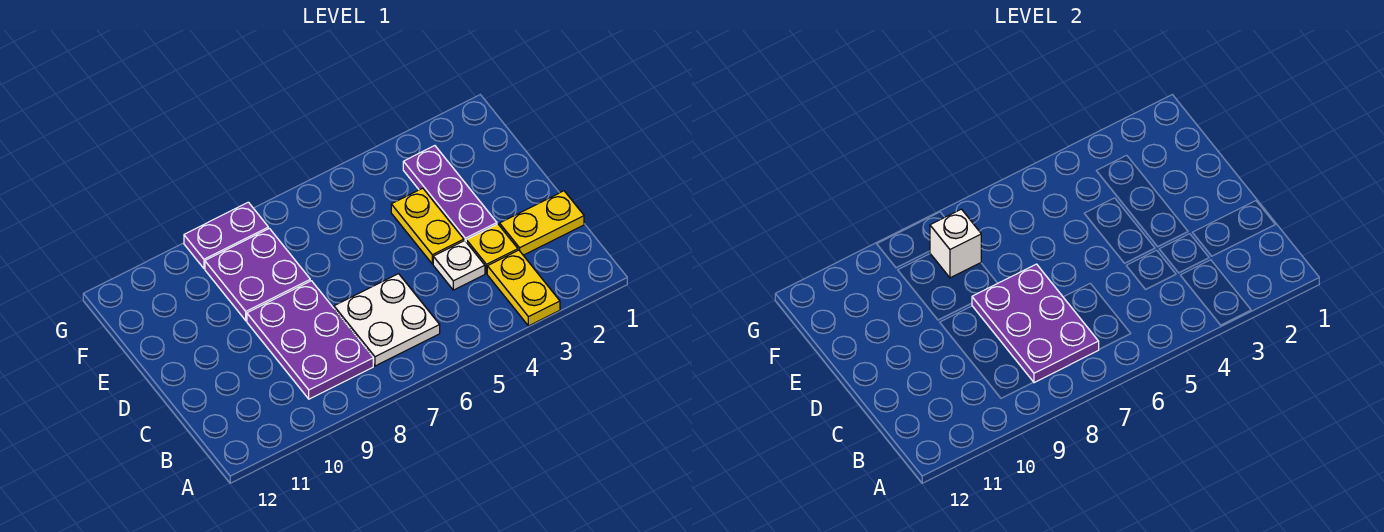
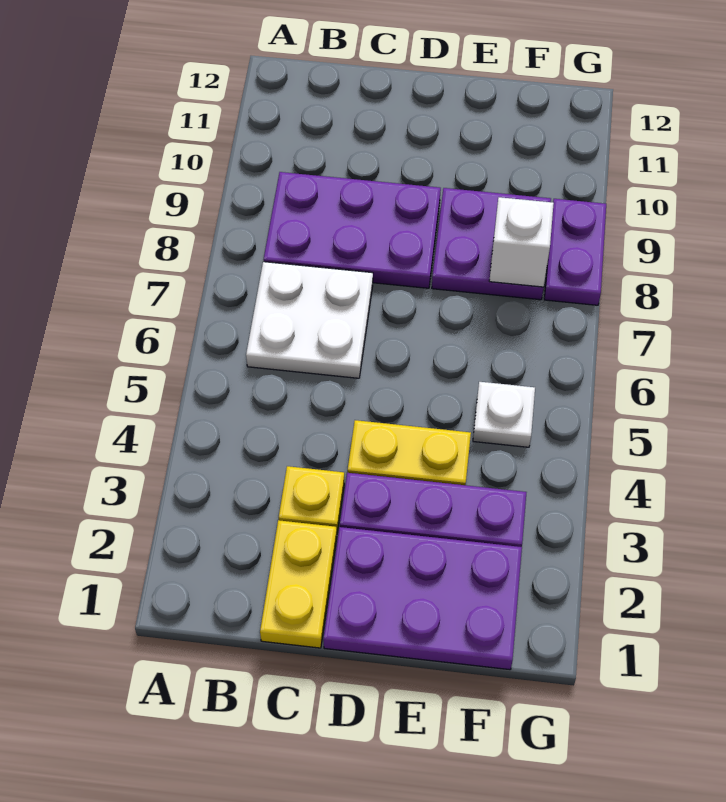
yellow plate A3:B3 level 1 -> none
purple plate B7:D8 level 2 -> purple plate D1:F2 level 1
white plate C4 level 1 -> white plate F5 level 1

